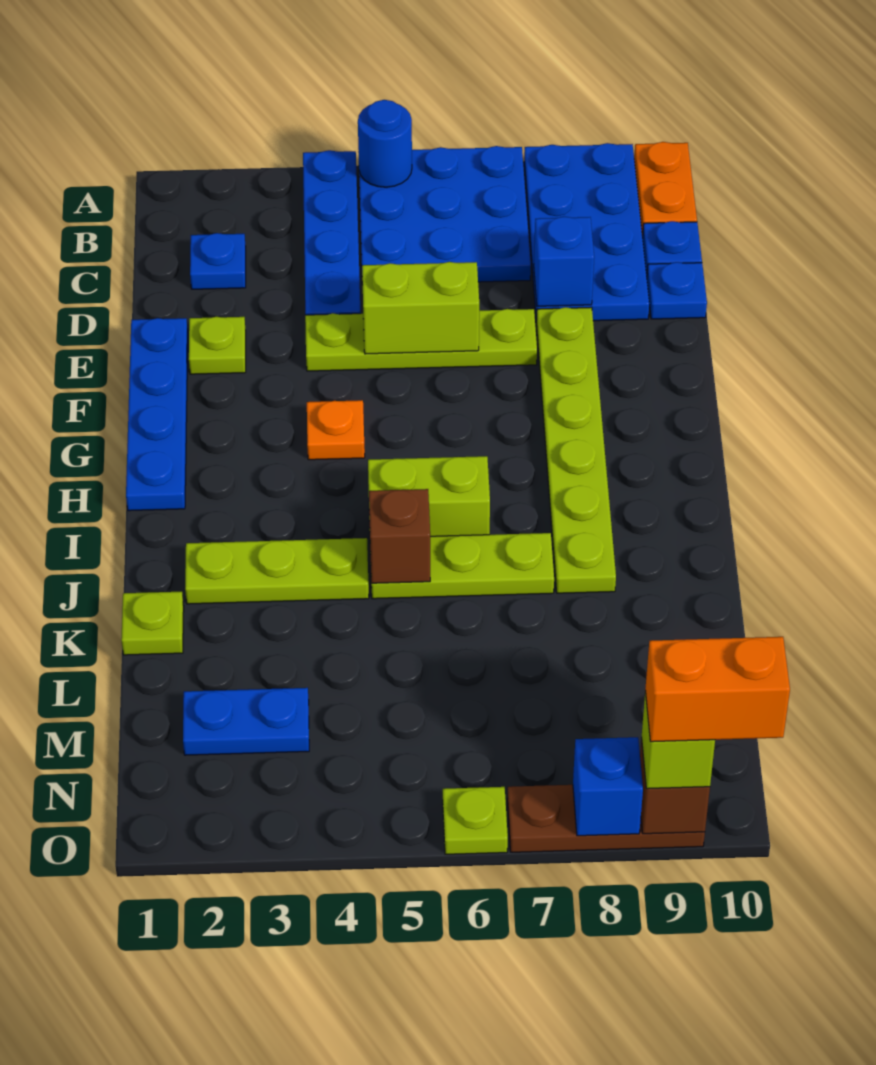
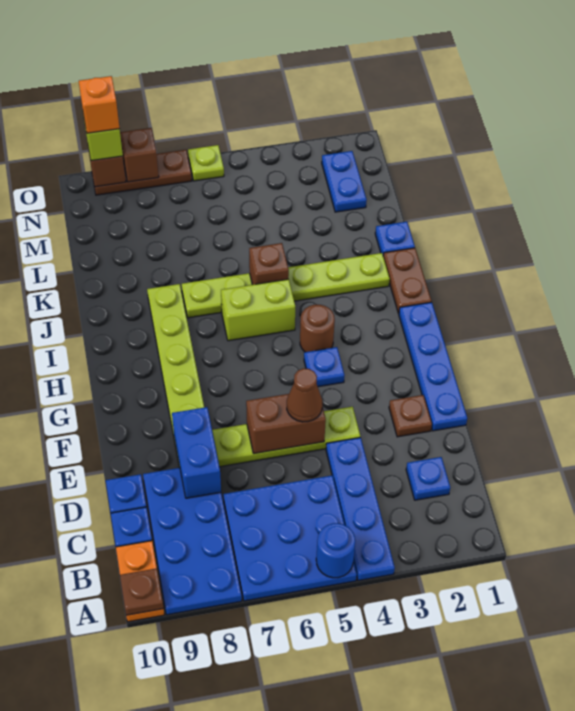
none -> brown plate A10 level 2
blue brick D8 level 2 -> blue brick D8:E8 level 2
lime plate E2 level 1 -> brown plate E2 level 1
lime brick E5:E6 level 2 -> brown brick E5:E6 level 2
none -> brown cone E5 level 3
orange plate G4 level 1 -> blue plate G4 level 1
none -> brown round brick H4 level 1
none -> brown plate I1:J1 level 1
lime plate K1 level 1 -> blue plate K1 level 1
blue plate M2:M3 level 1 -> blue plate M2:N2 level 1
blue brick O8 level 2 -> brown brick O8 level 2
orange brick O9:O10 level 4 -> orange brick O9 level 4

